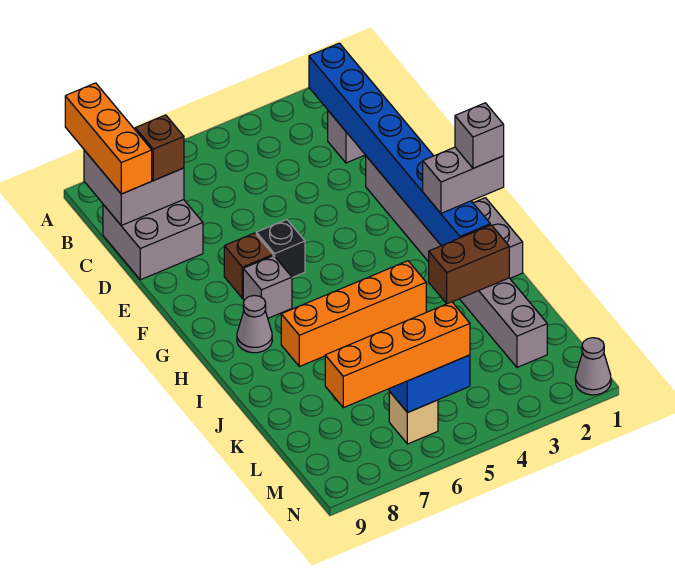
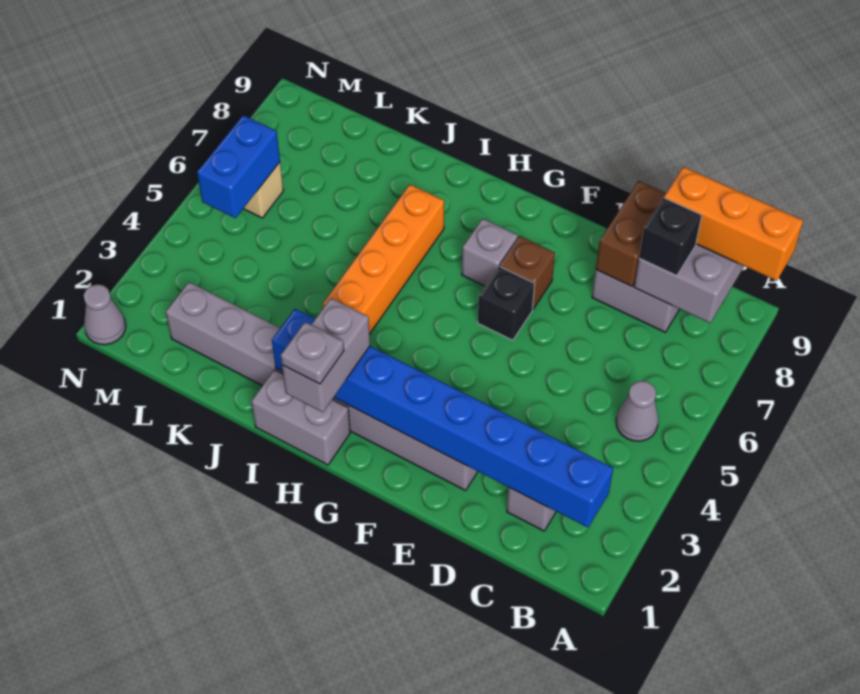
brown brick C8 level 3 -> black brick C8 level 3
grey brick H1 level 4 -> grey plate H1 level 4
grey cone H8 level 1 -> grey cone B5 level 1
brown brick J2:J3 level 2 -> brown brick D8:D9 level 2
orange brick M5:M8 level 3 -> none

